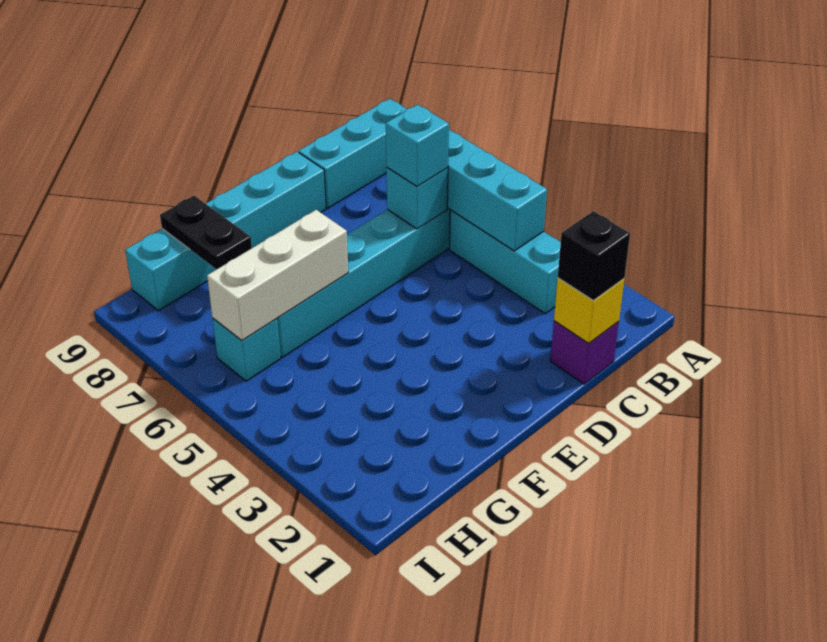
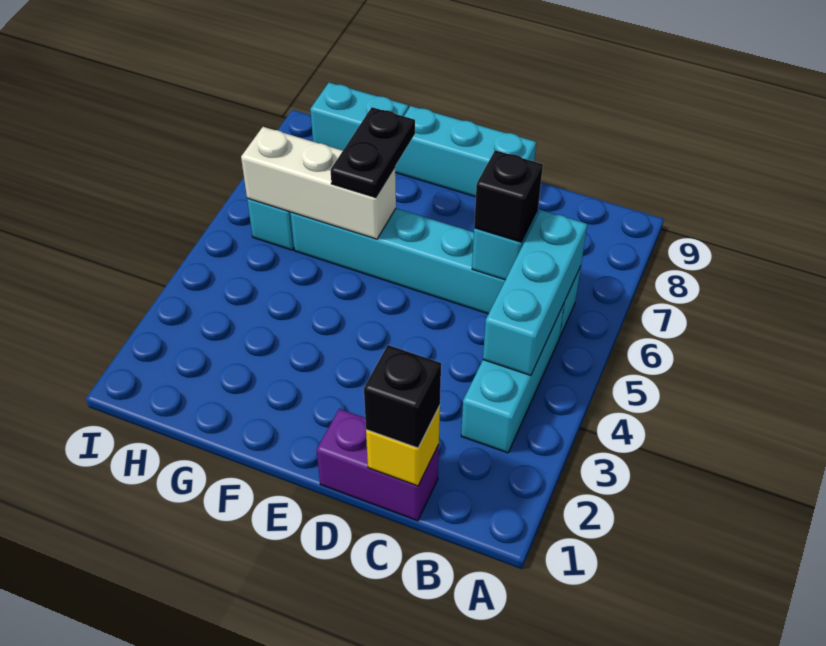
cyan brick A9:C9 level 1 -> none
purple brick C1 level 1 -> purple brick C1:D1 level 1
cyan brick C6 level 3 -> black brick C6 level 3
black plate G8:G9 level 2 -> black plate F6:F7 level 3

